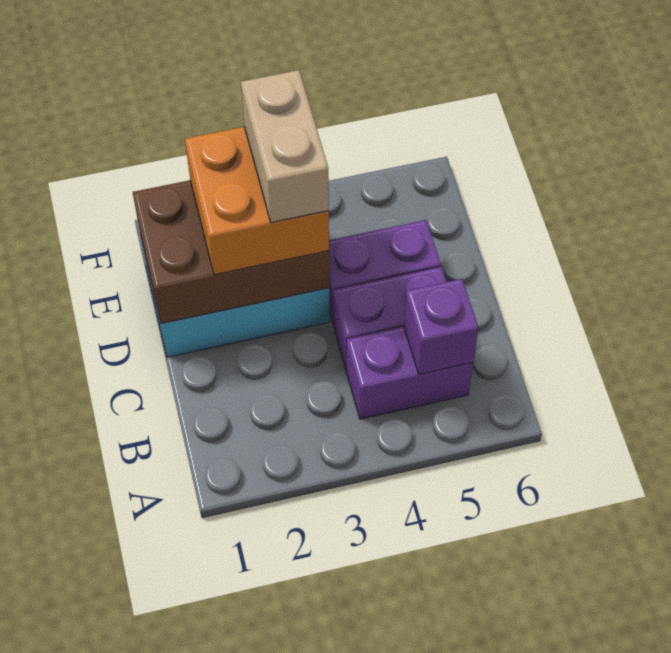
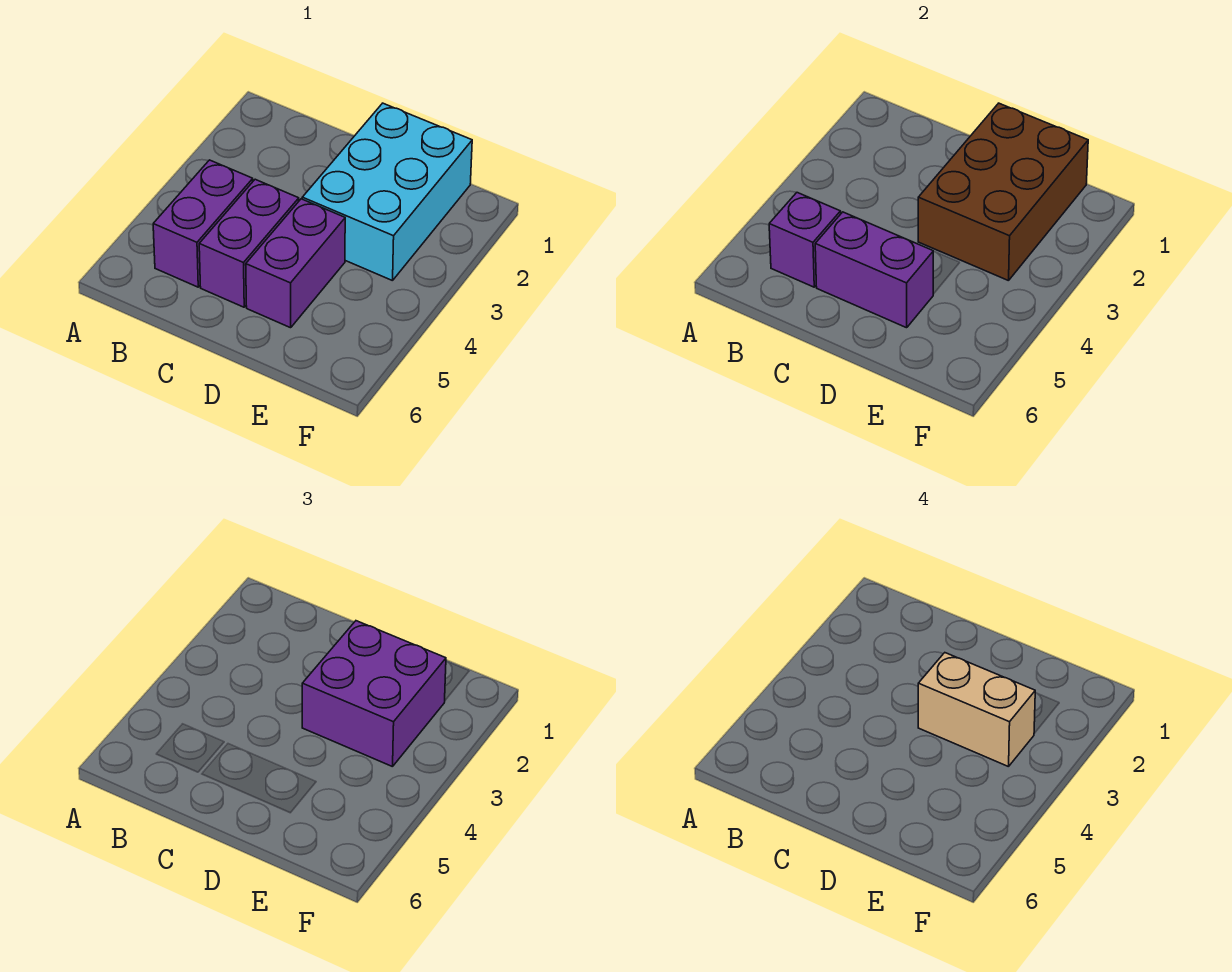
none -> purple brick C5:D5 level 2
orange brick D2:E3 level 3 -> purple brick D2:E3 level 3

